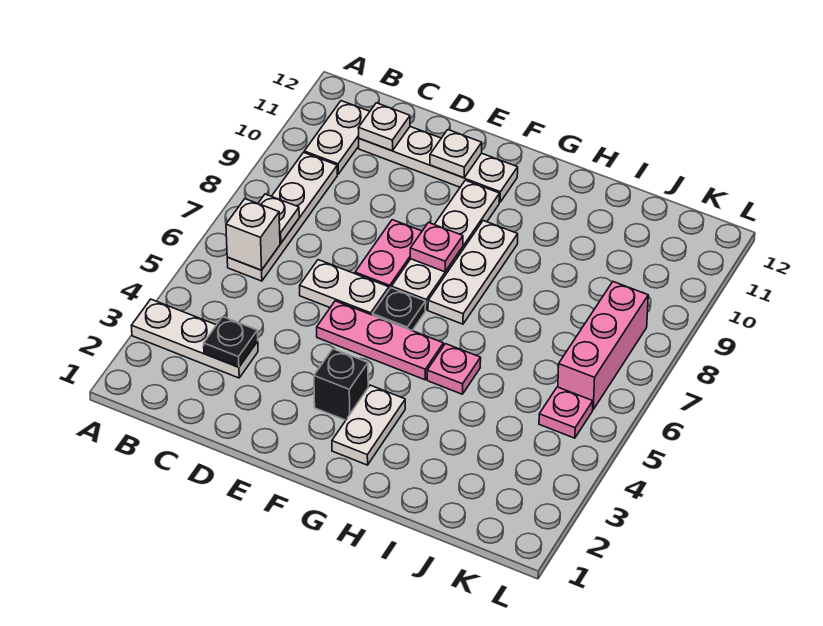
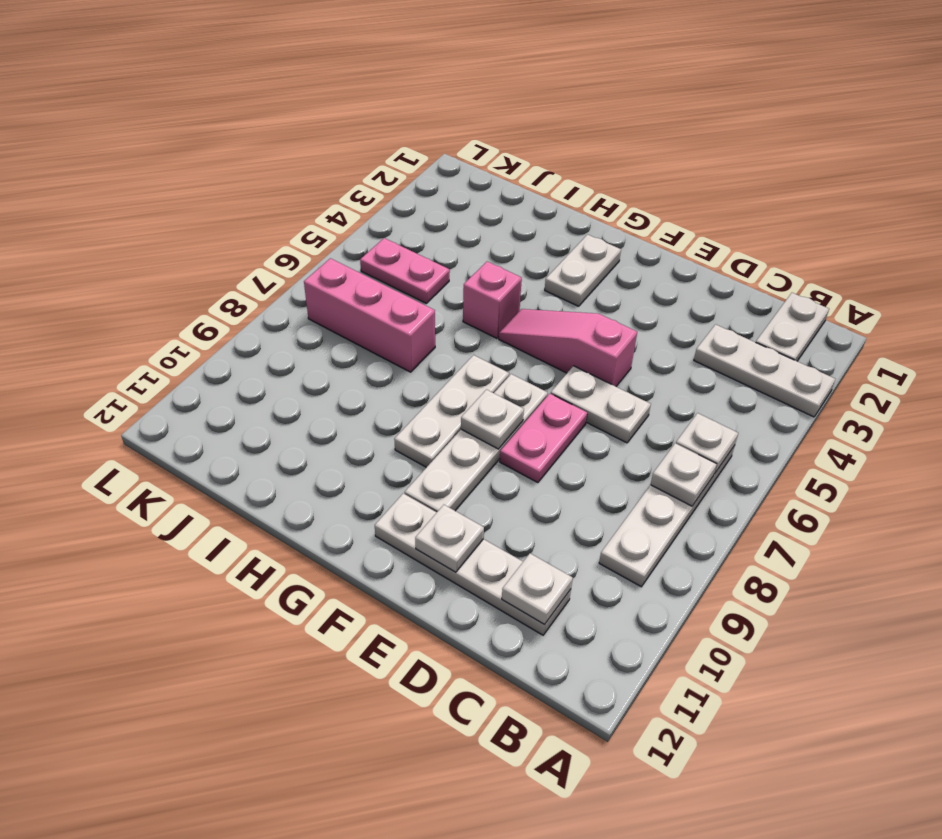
white brick B6 level 2 -> white plate B6 level 2
white plate B10:B11 level 1 -> white plate B1:B2 level 1
black plate C3 level 2 -> none
pink plate E5:G5 level 1 -> pink slope E5:G5 level 1 top E
black brick F3 level 1 -> none
black plate F6 level 1 -> none
pink plate F8 level 2 -> white plate F8 level 2
pink plate H5 level 1 -> pink brick H5 level 1
pink plate K5 level 1 -> pink plate J5:K5 level 1
pink brick K6:K8 level 1 -> pink brick I7:K7 level 1

